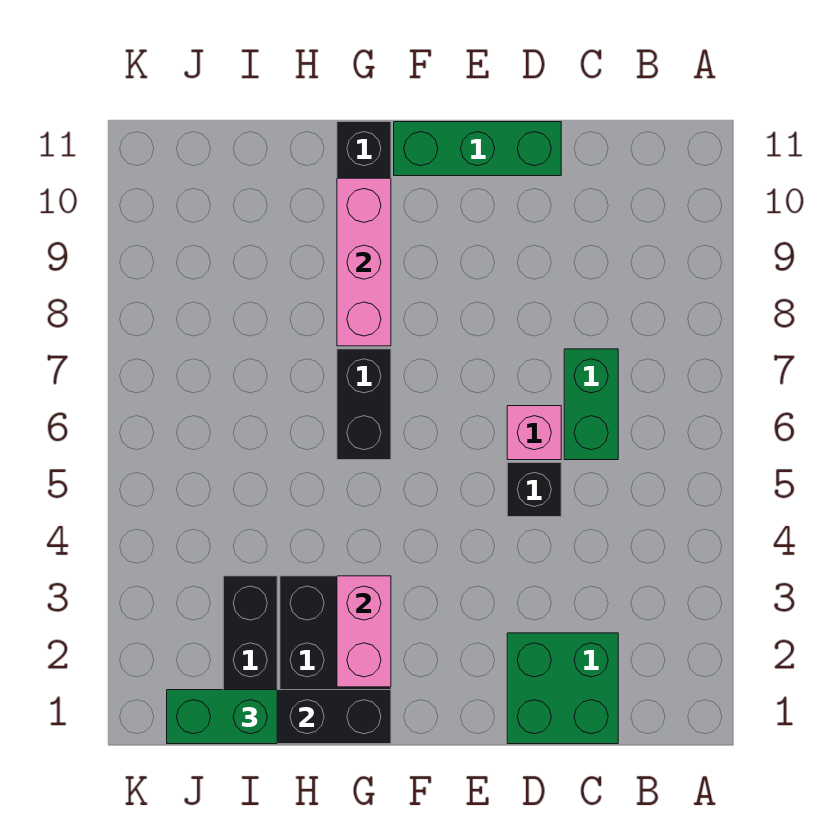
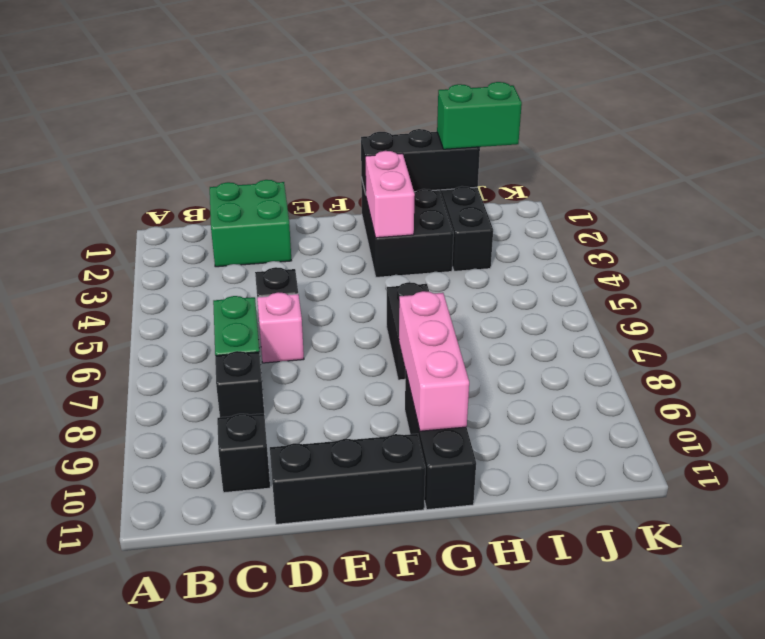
none -> black brick C8 level 1
none -> black brick C10 level 1
green brick D11:F11 level 1 -> black brick D11:F11 level 1

